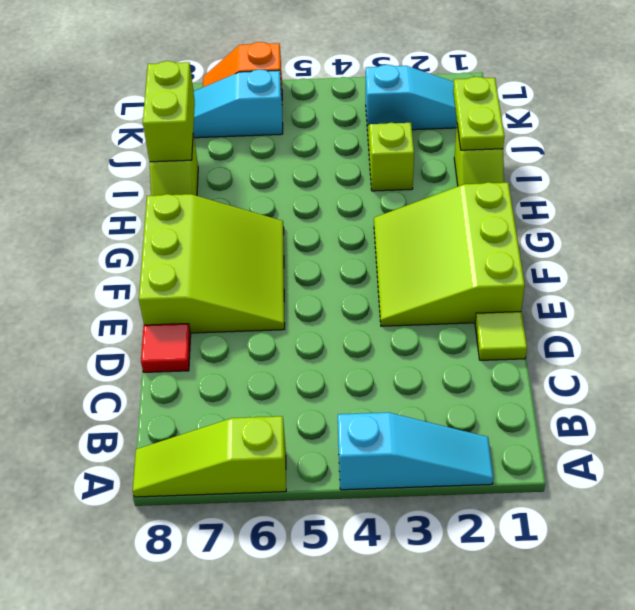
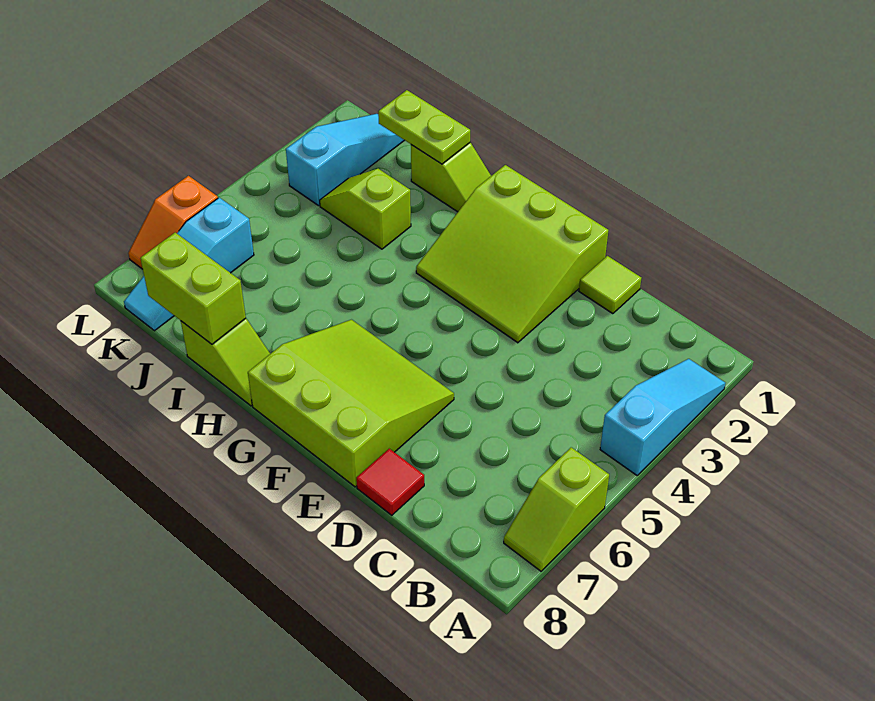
lime slope A6:A8 level 1 top 6 -> lime slope A6:A7 level 1 top 6

